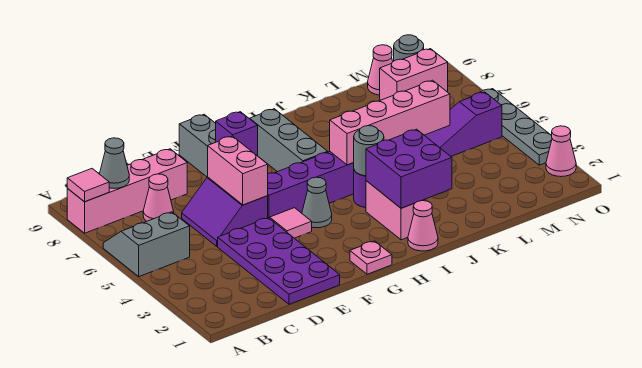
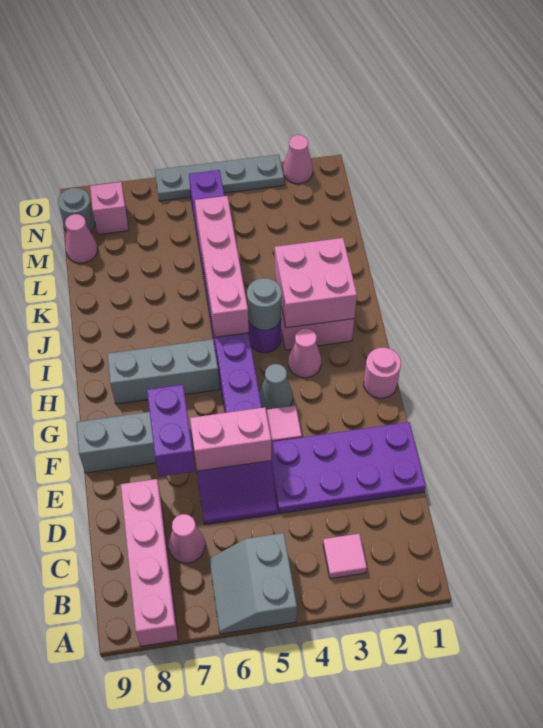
pink tile A8 level 2 -> pink tile B3 level 1
grey cone B8 level 2 -> none
purple brick F7 level 2 -> purple brick E7:F7 level 2
pink plate G1 level 1 -> pink round brick G1 level 1
pink cone I1 level 1 -> pink cone H3 level 1
purple brick I2:J3 level 2 -> pink brick I2:J3 level 2
pink brick M8:N8 level 1 -> pink brick N8 level 1

